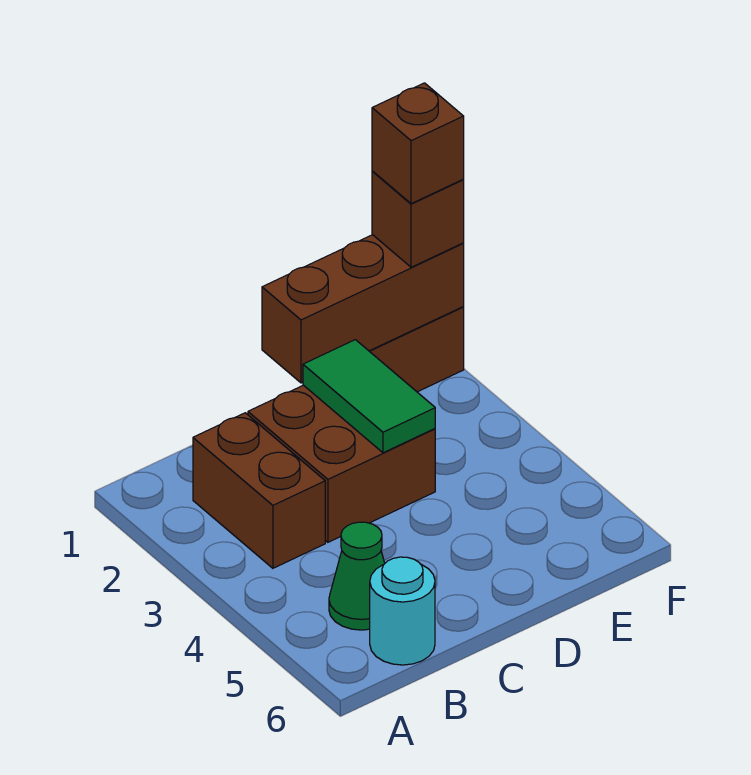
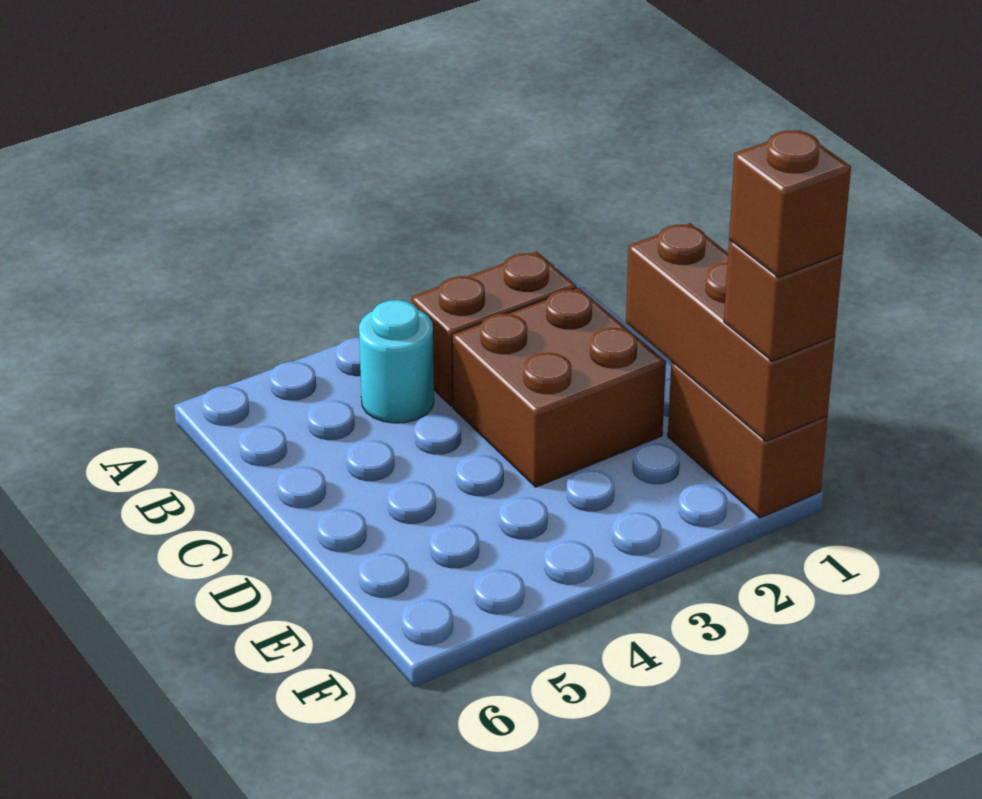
green cone B5 level 1 -> none
cyan round brick B6 level 1 -> cyan round brick B4 level 1
green tile D2:D3 level 2 -> none

